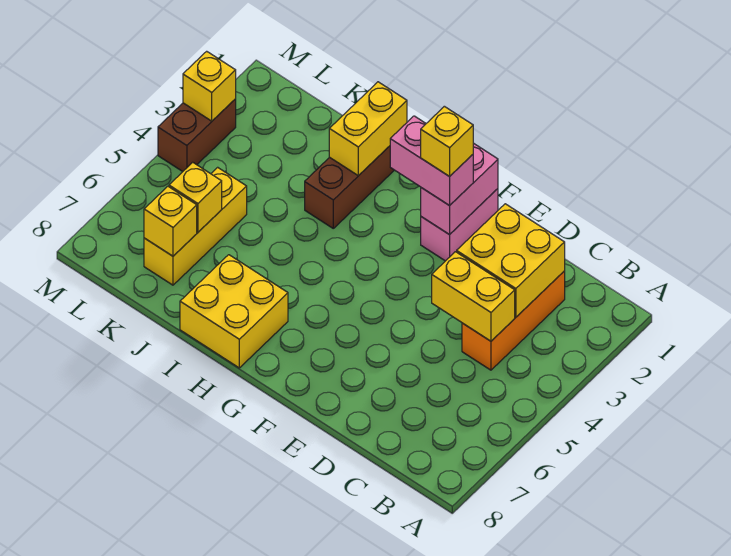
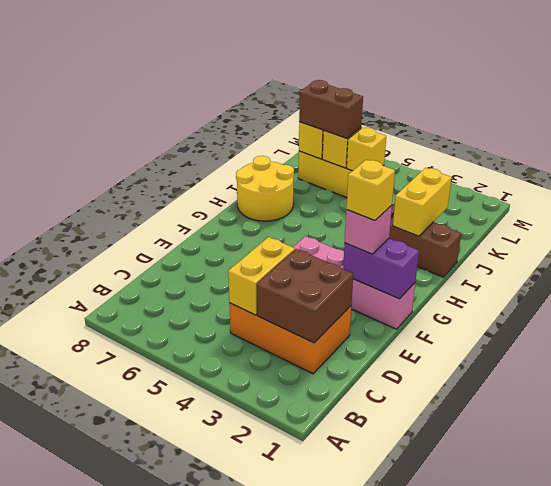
orange brick C2:C4 level 1 -> orange brick C2:D4 level 1
yellow brick C2:D3 level 2 -> brown brick C2:D3 level 2
pink brick F1:F2 level 1 -> pink brick F1:F4 level 1
pink brick F1:F2 level 2 -> purple brick F1:F2 level 2
pink brick F2:G2 level 3 -> pink brick F2 level 3
yellow brick H7:I8 level 1 -> yellow round brick H7:I8 level 1
yellow brick I1:I2 level 2 -> yellow brick I2:J2 level 2
brown brick M3:M4 level 1 -> brown brick K6:K7 level 3
yellow brick M3 level 2 -> yellow brick K5 level 2

